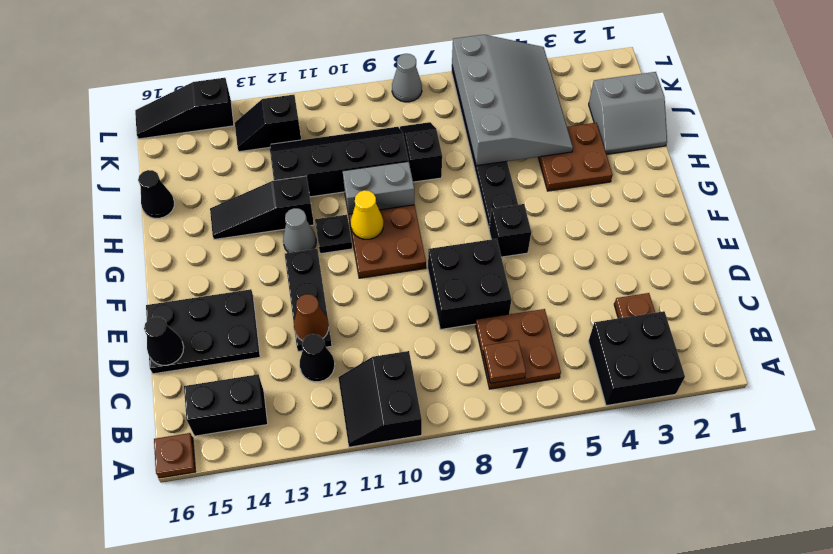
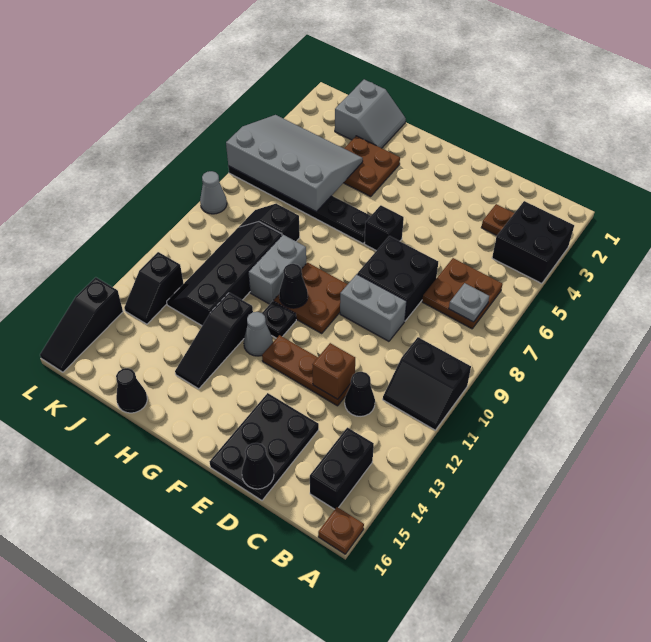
brown plate B7 level 2 -> grey plate B7 level 2
none -> grey brick D9:E9 level 1
black plate D12:F12 level 1 -> brown plate D12:F12 level 1
brown cone D12 level 2 -> brown brick D12 level 2
yellow cone G10 level 2 -> black cone G10 level 2

